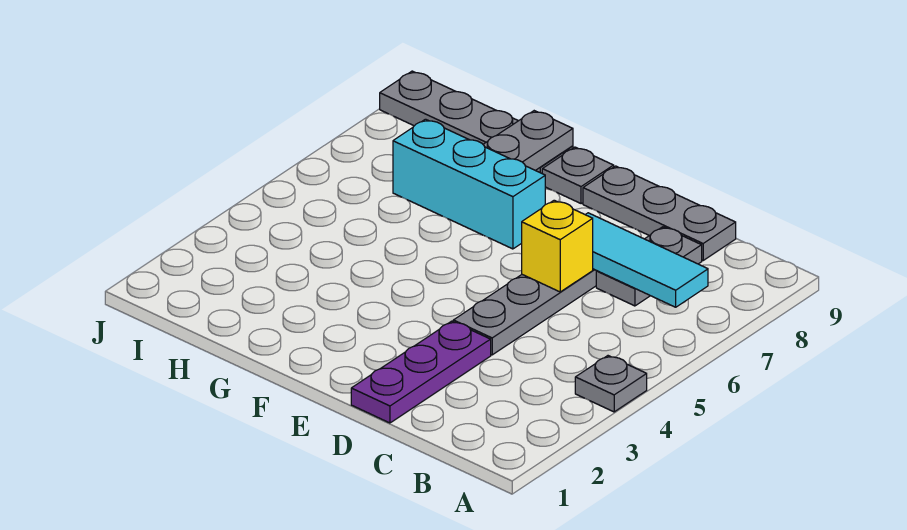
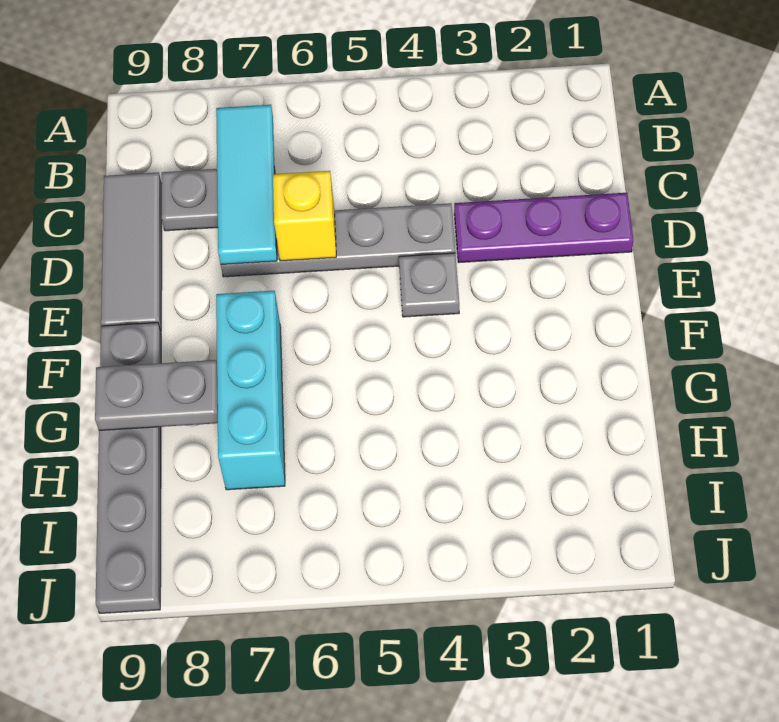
grey plate A4 level 1 -> grey plate E4 level 1
grey plate C9:E9 level 1 -> grey tile C9:E9 level 1

